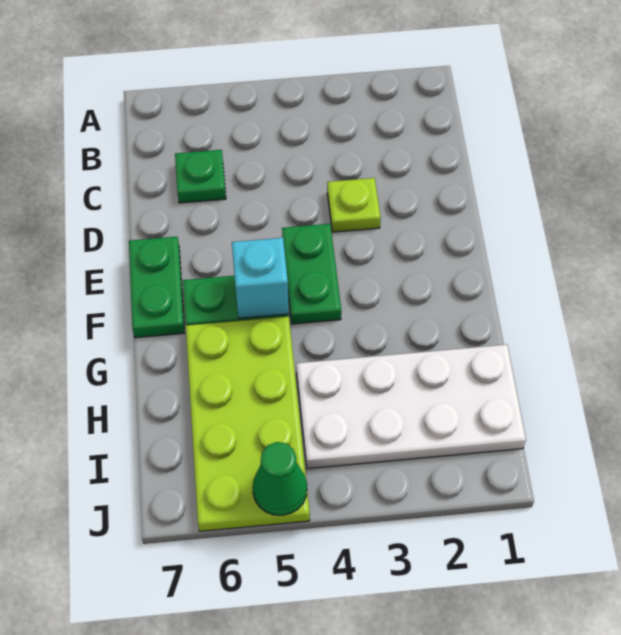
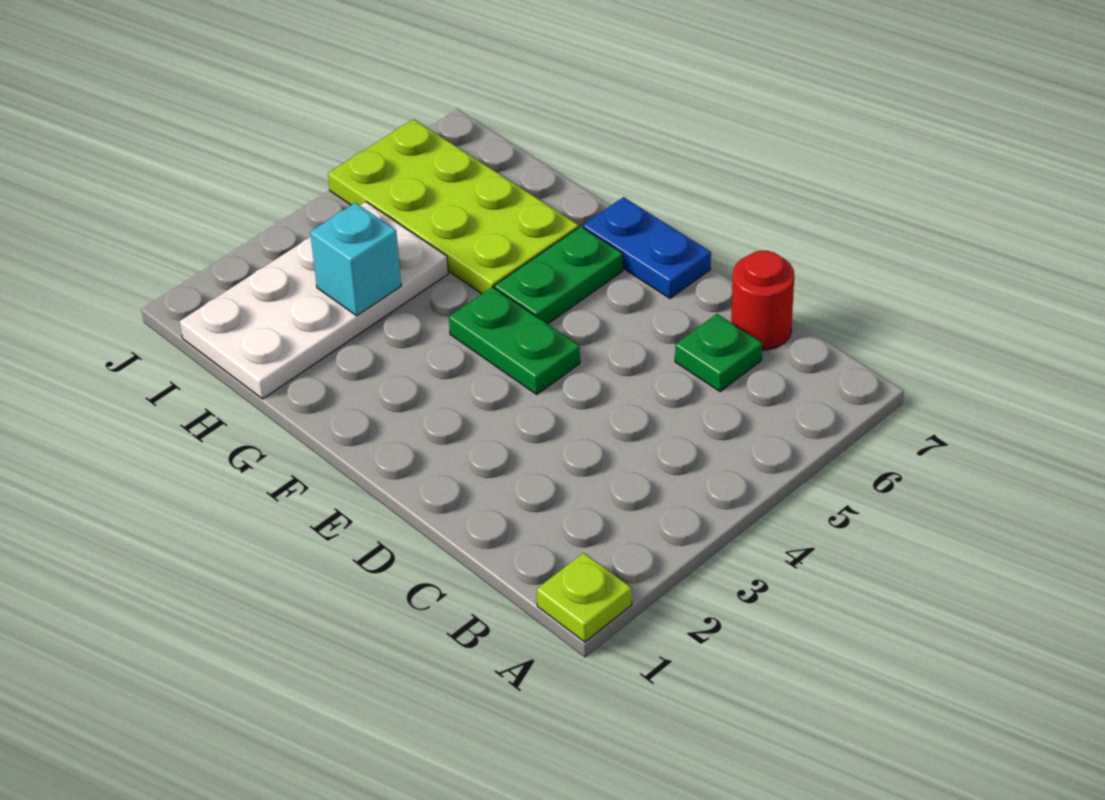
none -> red round brick C7 level 1
lime plate D3 level 1 -> lime plate A1 level 1
green plate E7:F7 level 1 -> blue plate E7:F7 level 1
cyan brick F5 level 2 -> cyan brick H3 level 2
green cone J5 level 2 -> none

